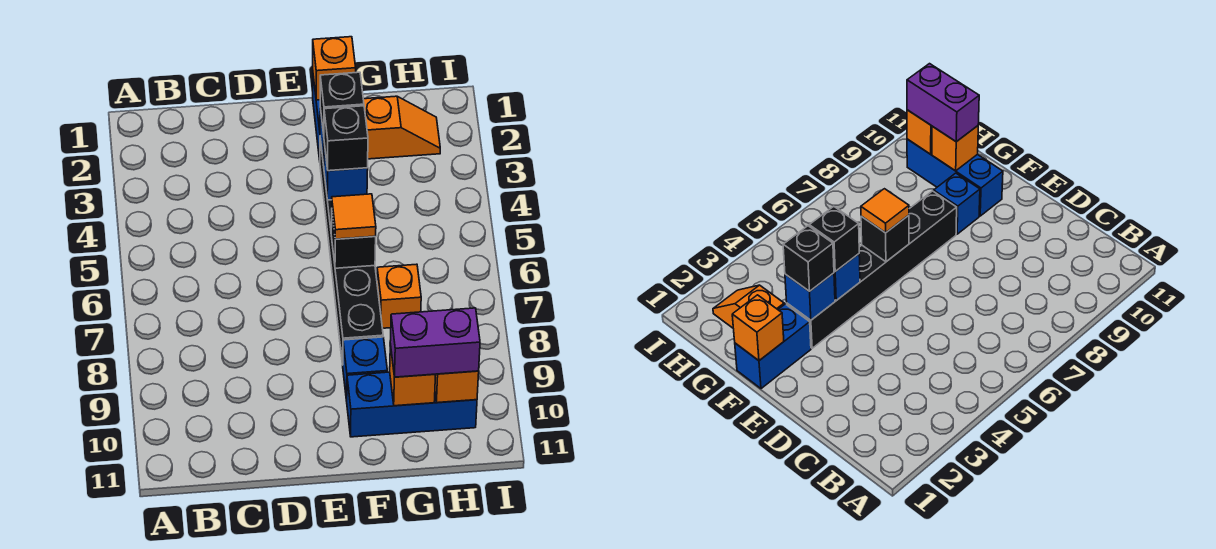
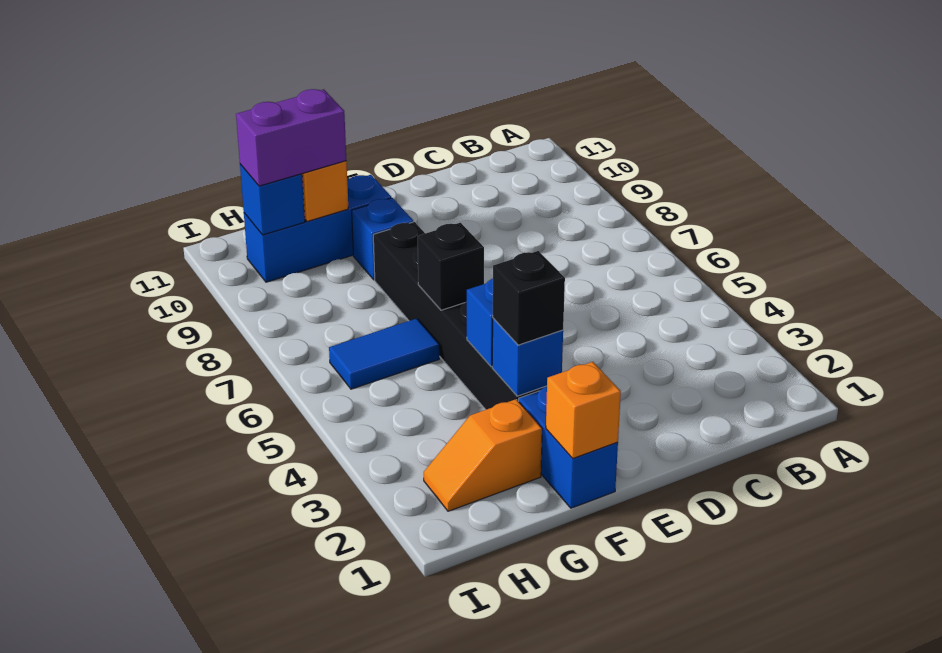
black brick F4 level 3 -> none
orange tile F6 level 3 -> none
none -> blue tile G6:H6 level 1
orange brick G7 level 1 -> none
orange brick H10 level 2 -> blue brick H10 level 2

